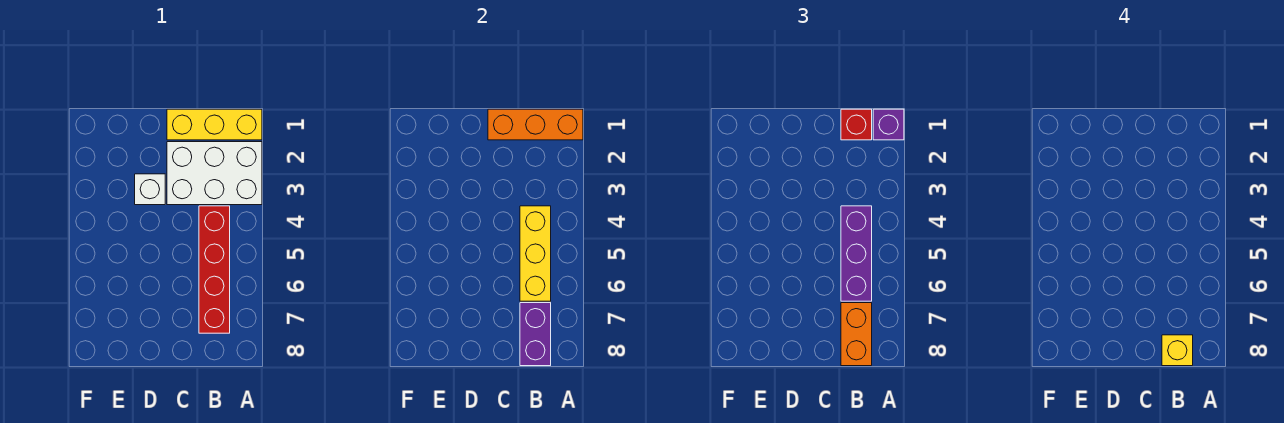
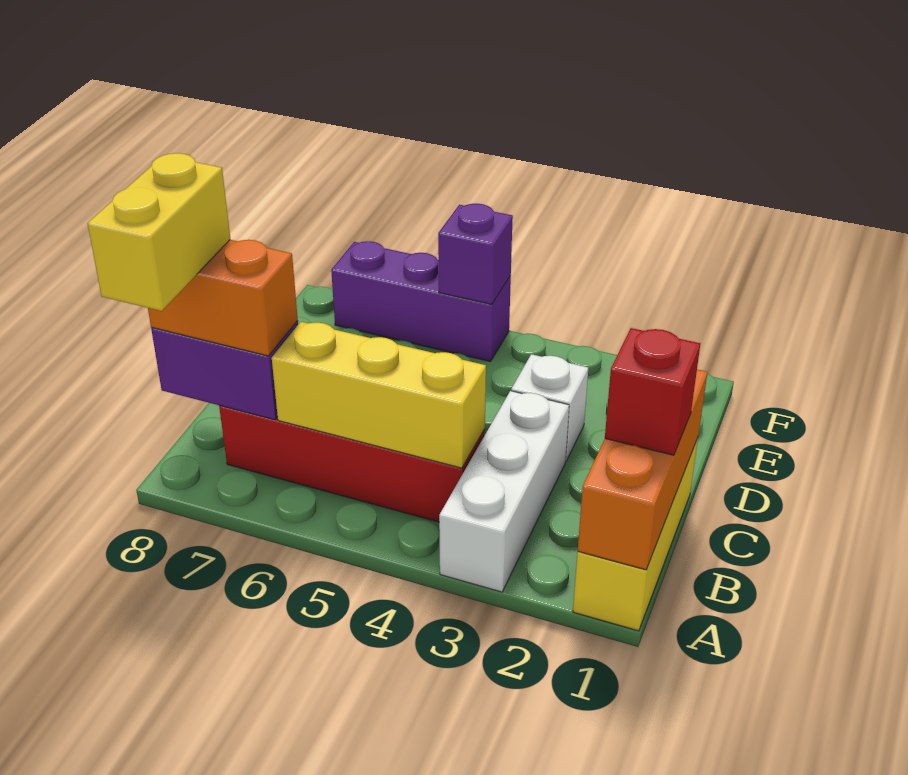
purple brick A1 level 3 -> purple brick F5 level 2
white brick A2:C3 level 1 -> white brick A3:C3 level 1
purple brick B4:B6 level 3 -> purple brick F5:F7 level 1
yellow brick B8 level 4 -> yellow brick A8:B8 level 4

